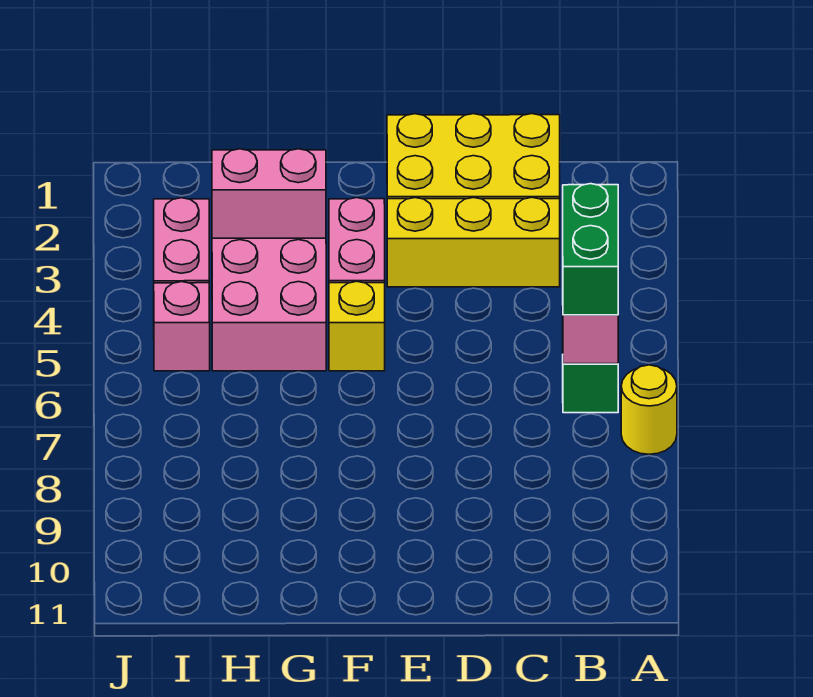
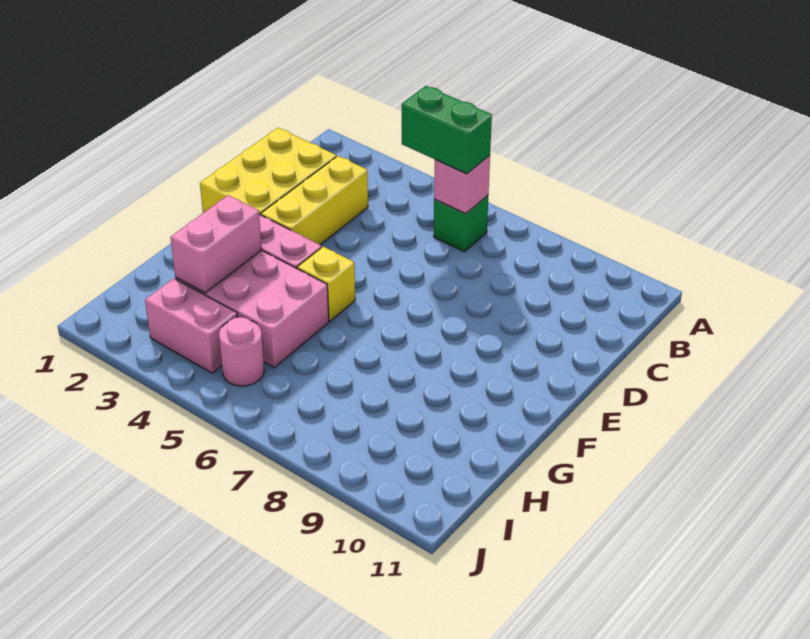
yellow round brick A7 level 1 -> none
pink brick I5 level 1 -> pink round brick I5 level 1

